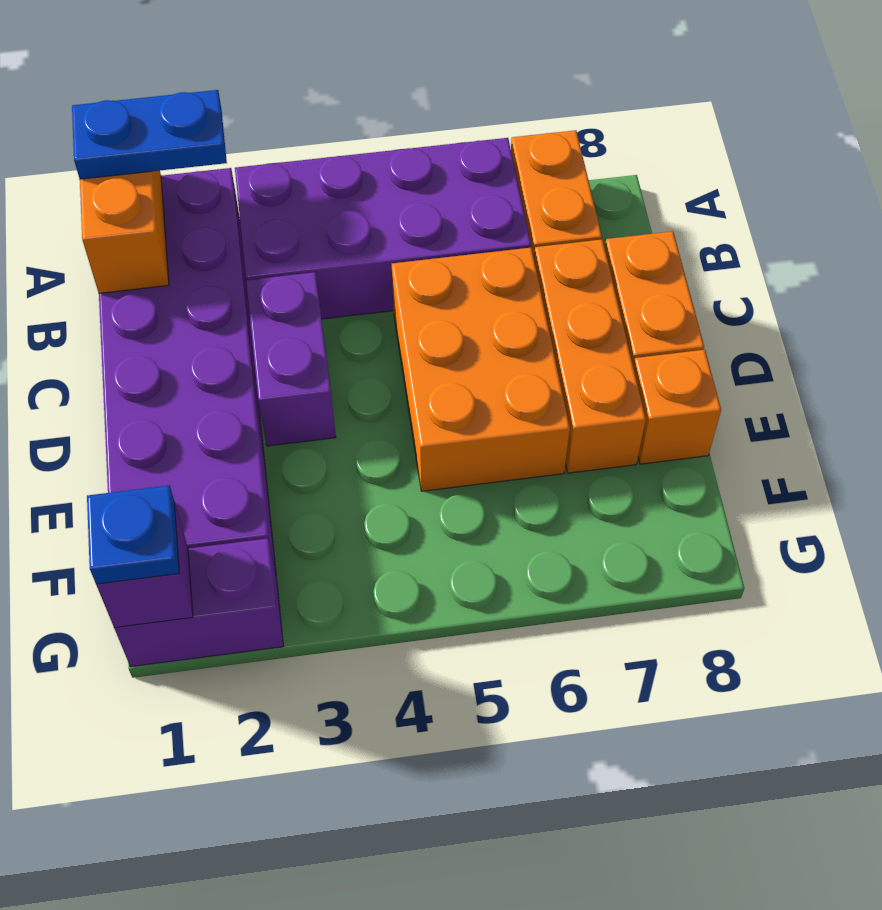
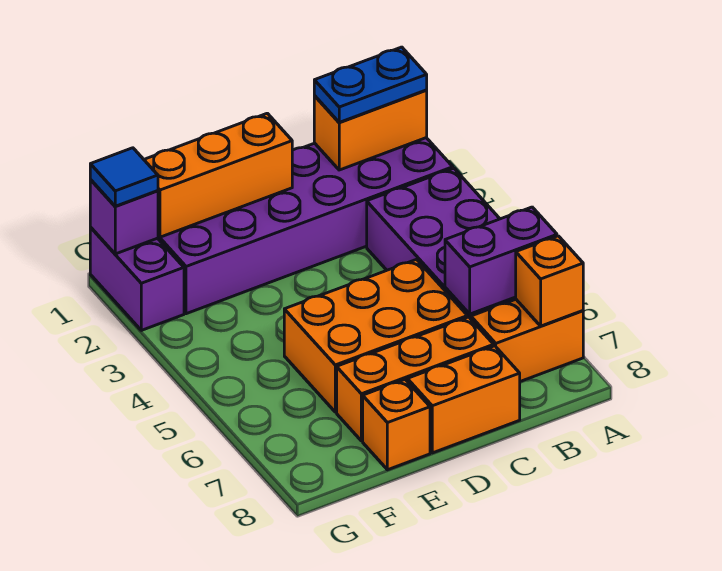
blue plate A1:A2 level 3 -> blue plate A1:B1 level 3
none -> orange brick A7 level 2
purple brick C3:D3 level 1 -> purple brick A6:B6 level 2
none -> orange brick D1:F1 level 2
blue plate G1 level 3 -> blue tile G1 level 3

